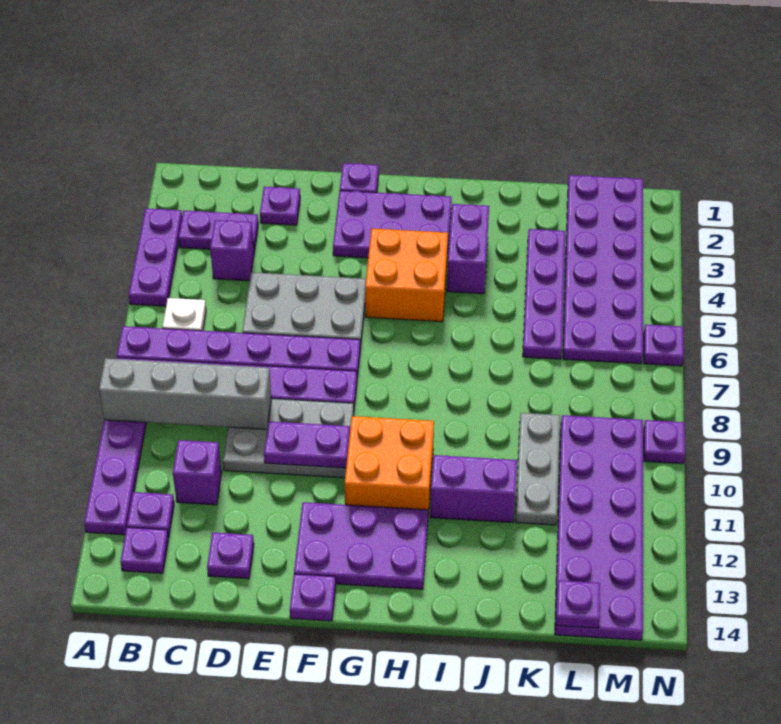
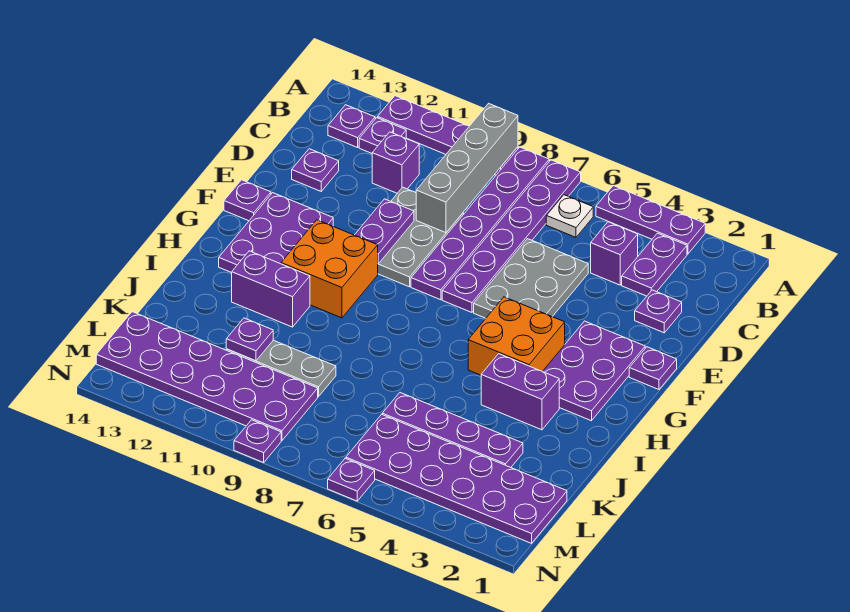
purple brick I11:J11 level 1 -> purple brick I11:I12 level 1
purple plate L14 level 2 -> purple plate K11 level 2

